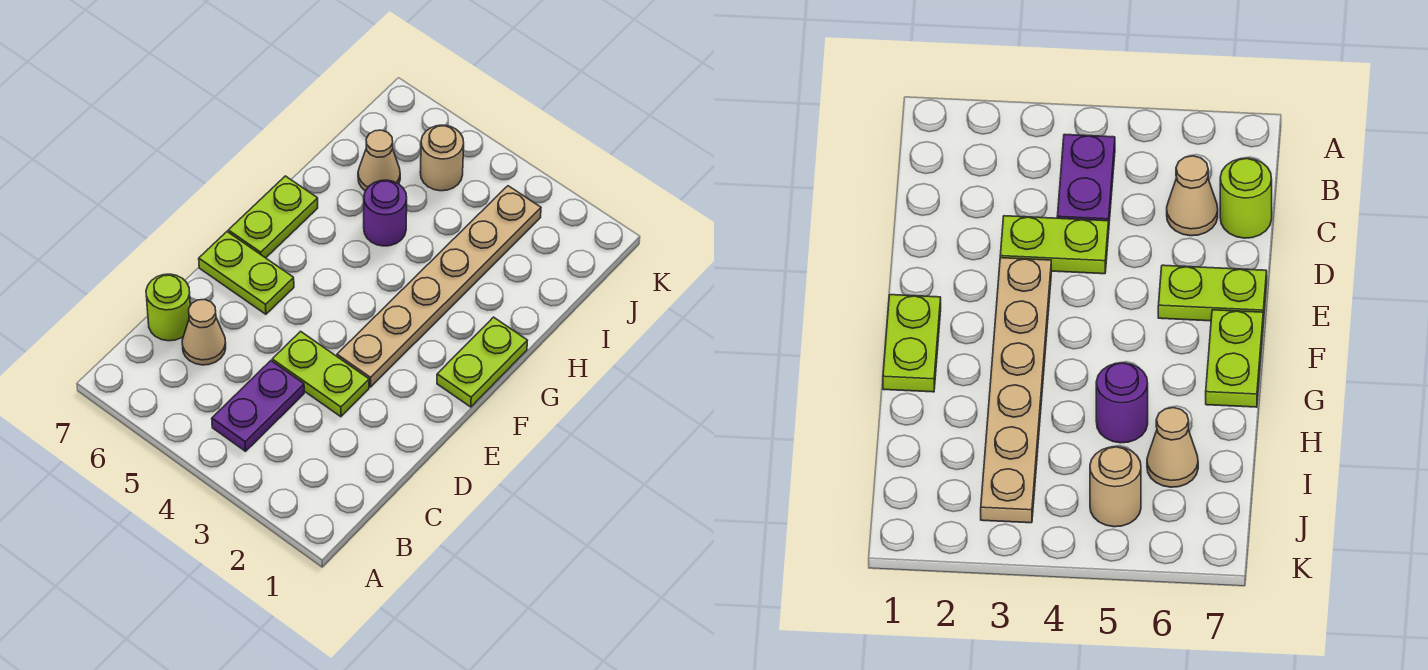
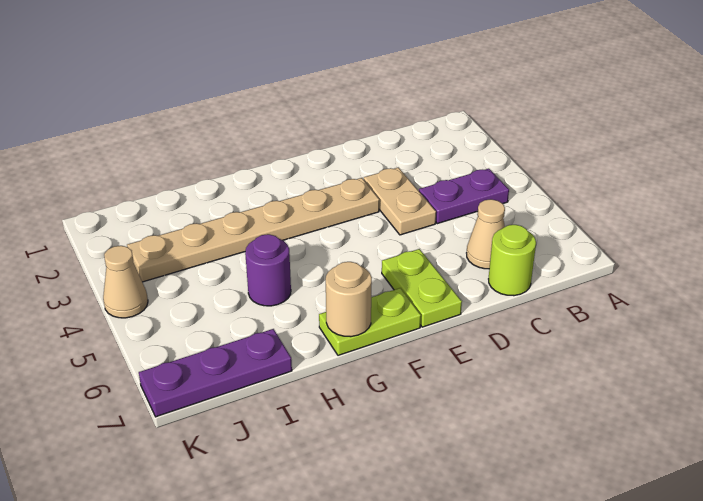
lime plate D3:D4 level 1 -> tan plate D3:D4 level 1
lime plate F1:G1 level 1 -> none
tan cone I6 level 1 -> tan cone K4 level 1
none -> purple plate I7:K7 level 1
tan round brick J5 level 1 -> tan round brick G7 level 2

